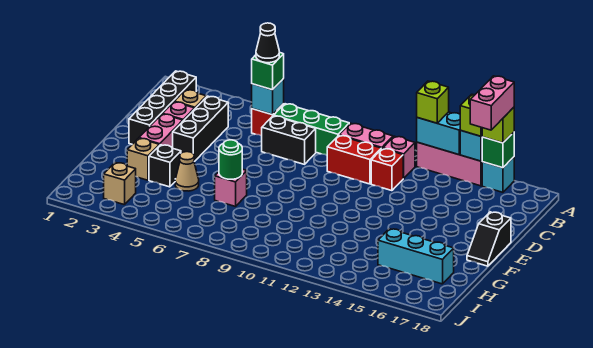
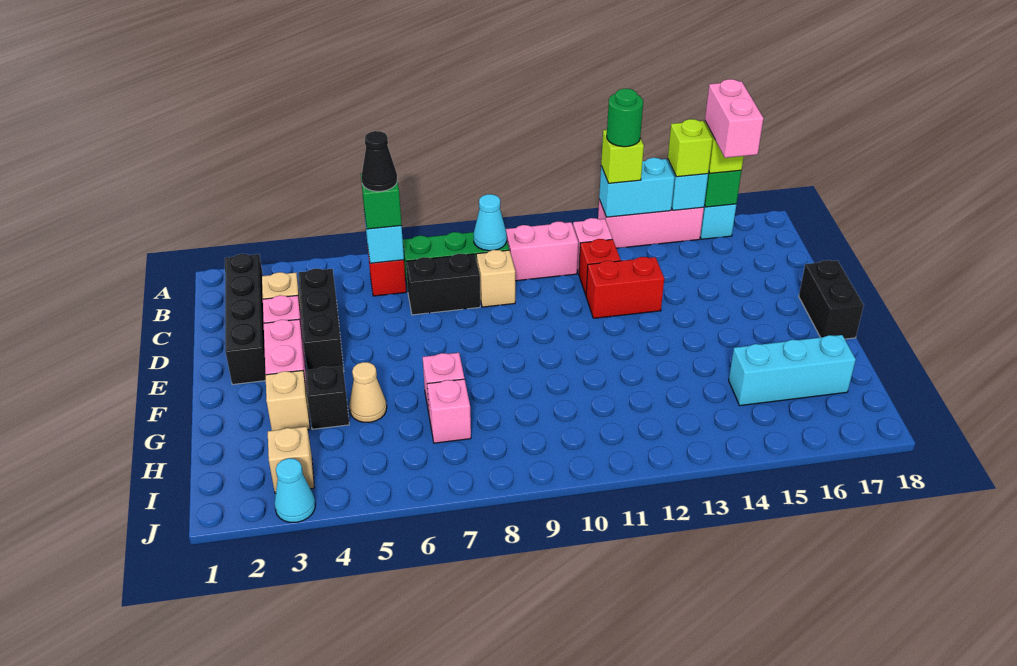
none -> cyan cone B9 level 2
none -> tan brick C9 level 1
red brick C10:C11 level 1 -> red brick D12:D13 level 1
black slope E18:F18 level 1 top E -> black brick E18:F18 level 1
green round brick G7 level 2 -> green round brick A13 level 4
none -> pink brick H7 level 1
none -> cyan cone J3 level 1

